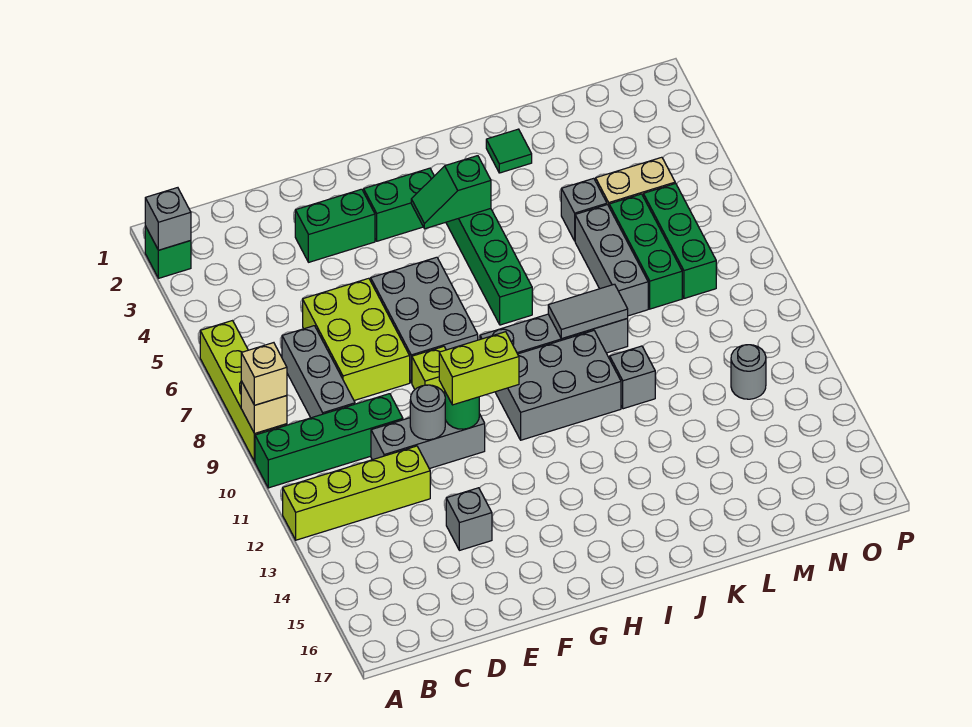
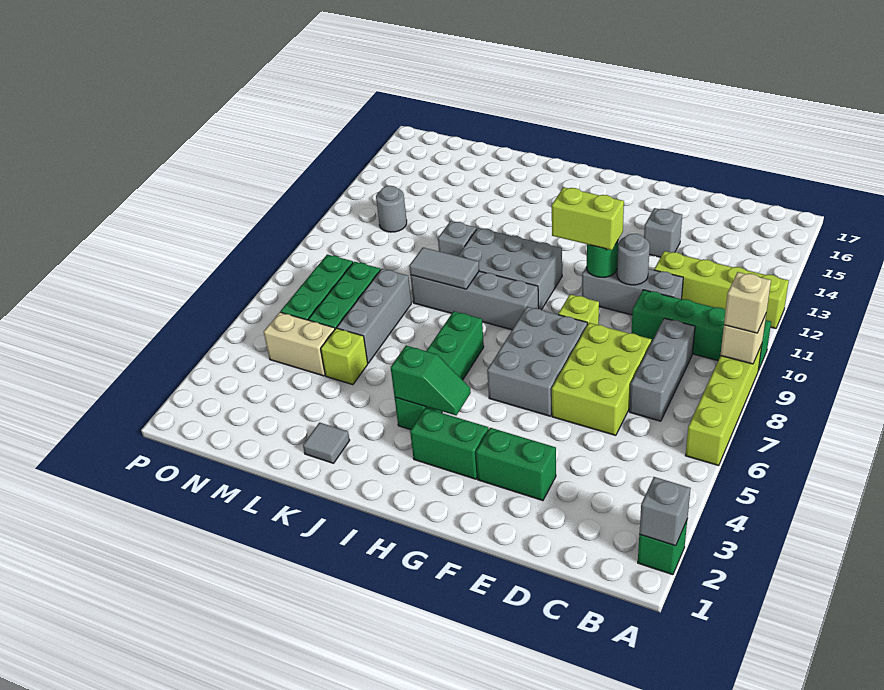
green tile K2 level 1 -> grey tile K2 level 1
grey brick L5 level 1 -> lime brick L5 level 1

